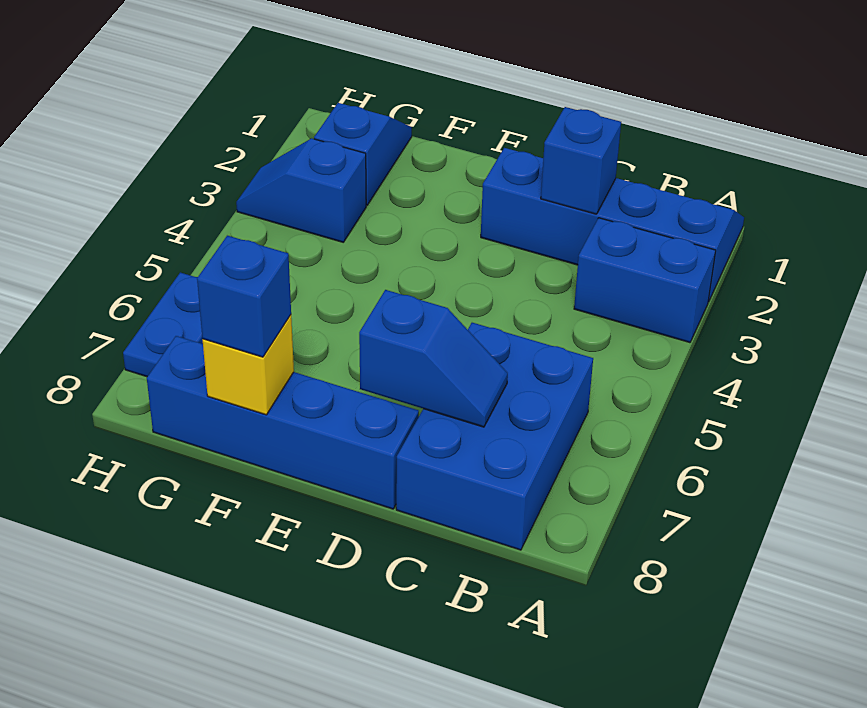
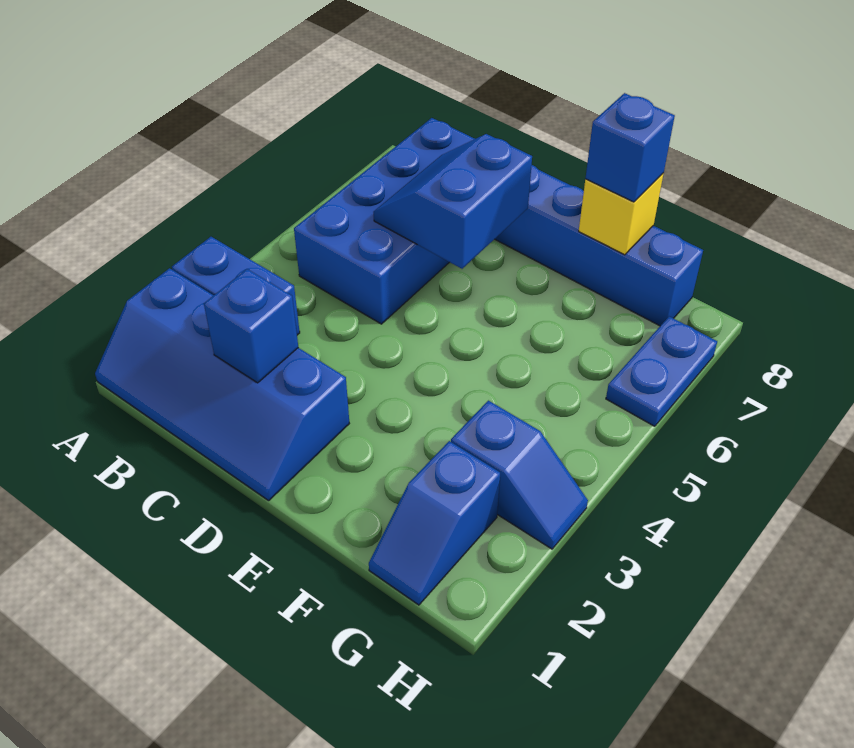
blue brick B6:C8 level 1 -> blue brick B5:C8 level 1
blue slope C7:D7 level 2 top D -> blue slope C6:D7 level 2 top D

